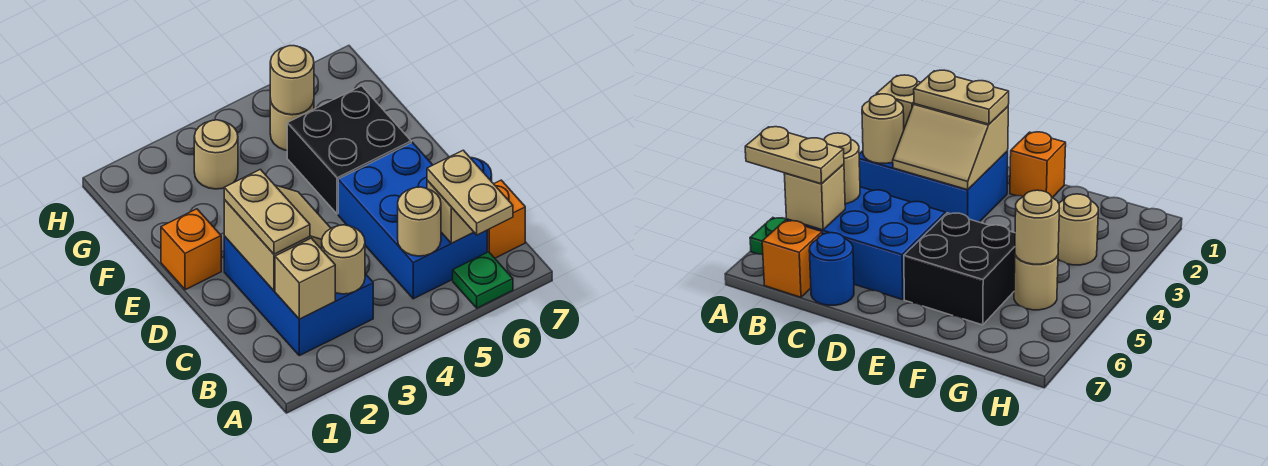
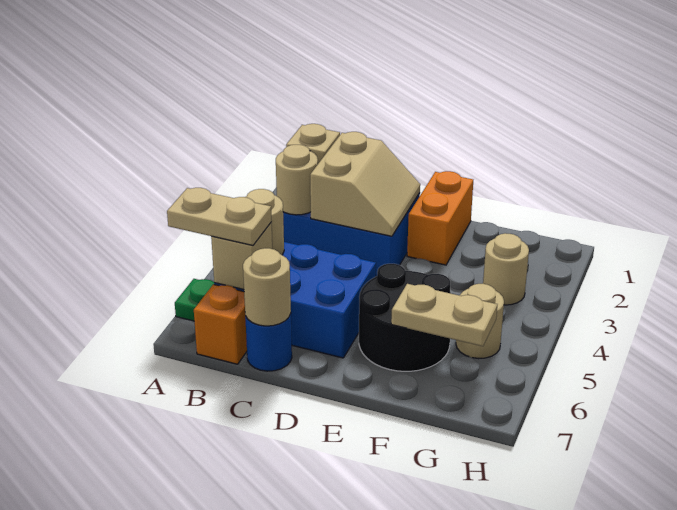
tan slope C2:D3 level 2 top 2 -> tan slope C2:D3 level 2 top C
tan plate C2:D2 level 3 -> tan plate F6:G6 level 2
orange brick E1 level 1 -> orange brick E1:E2 level 1
black brick E5:F6 level 1 -> black round brick E5:F6 level 1
tan round brick G5 level 2 -> tan round brick C7 level 2

